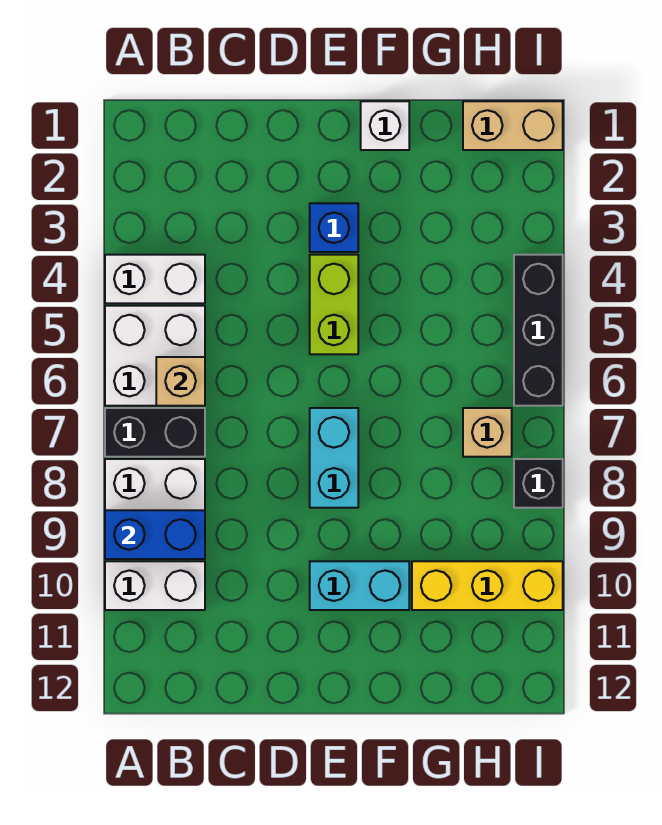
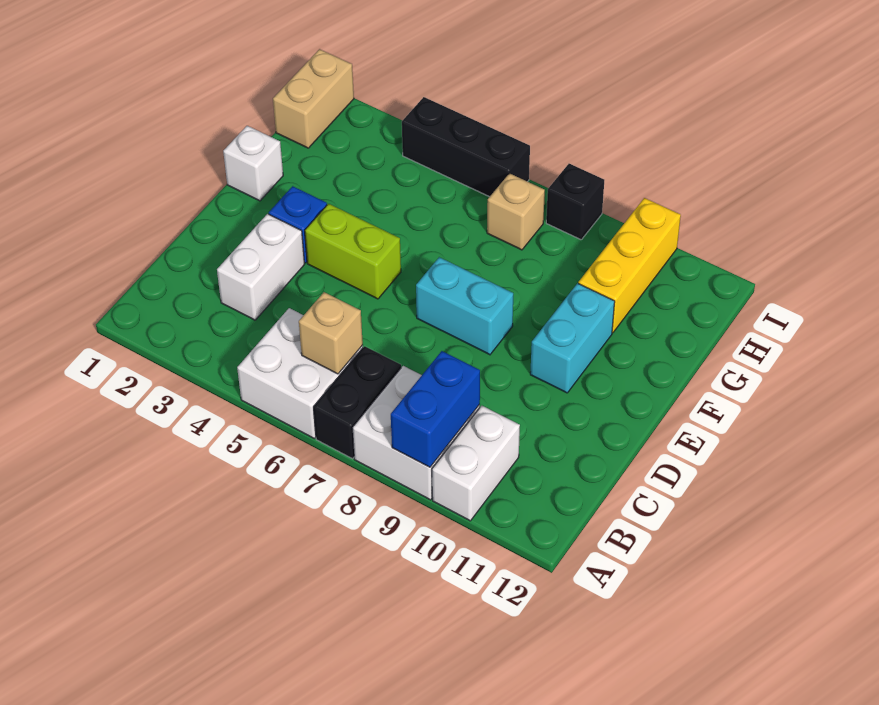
white brick A4:B4 level 1 -> white brick C3:D3 level 1

